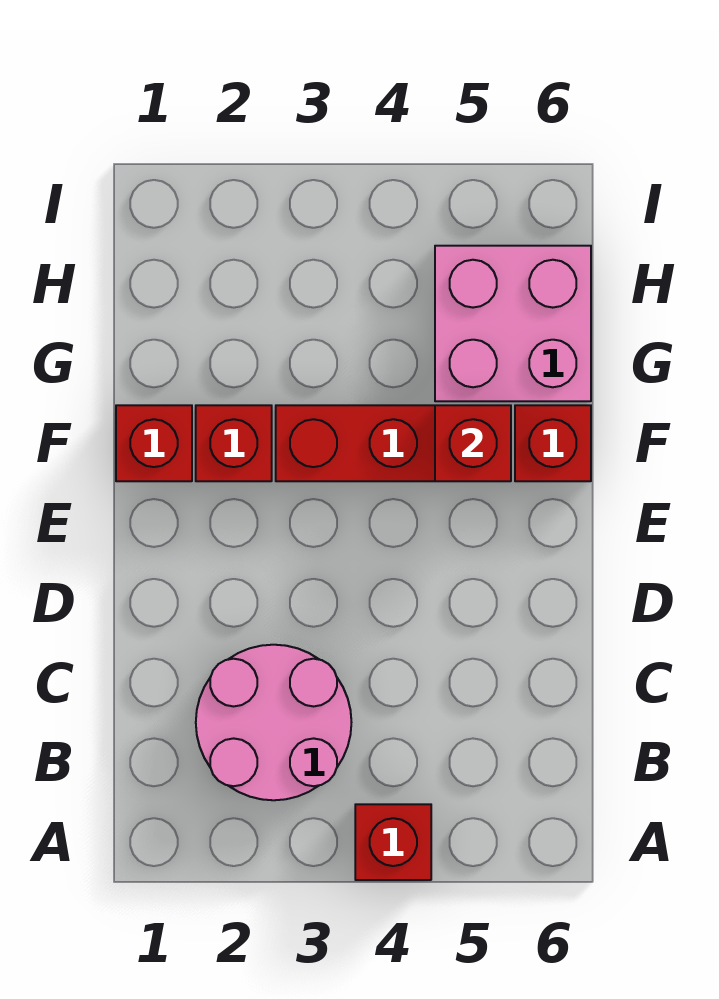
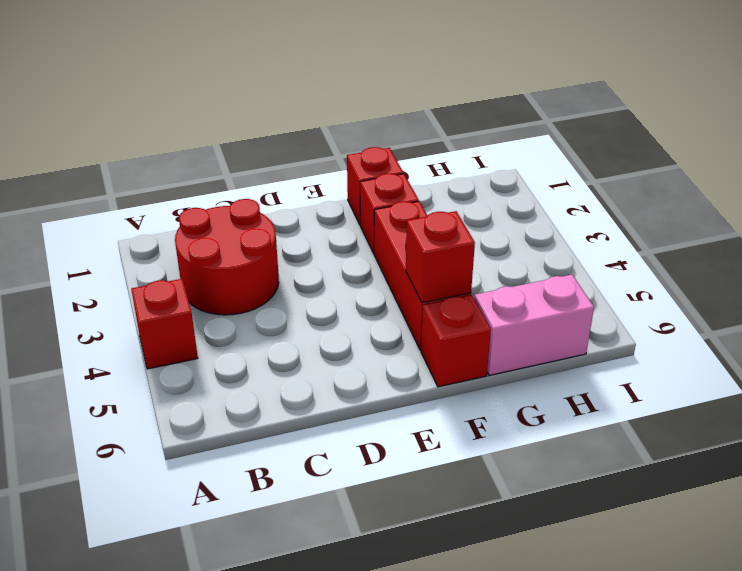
pink round brick B2:C3 level 1 -> red round brick B2:C3 level 1
pink brick G5:H6 level 1 -> pink brick G6:H6 level 1

